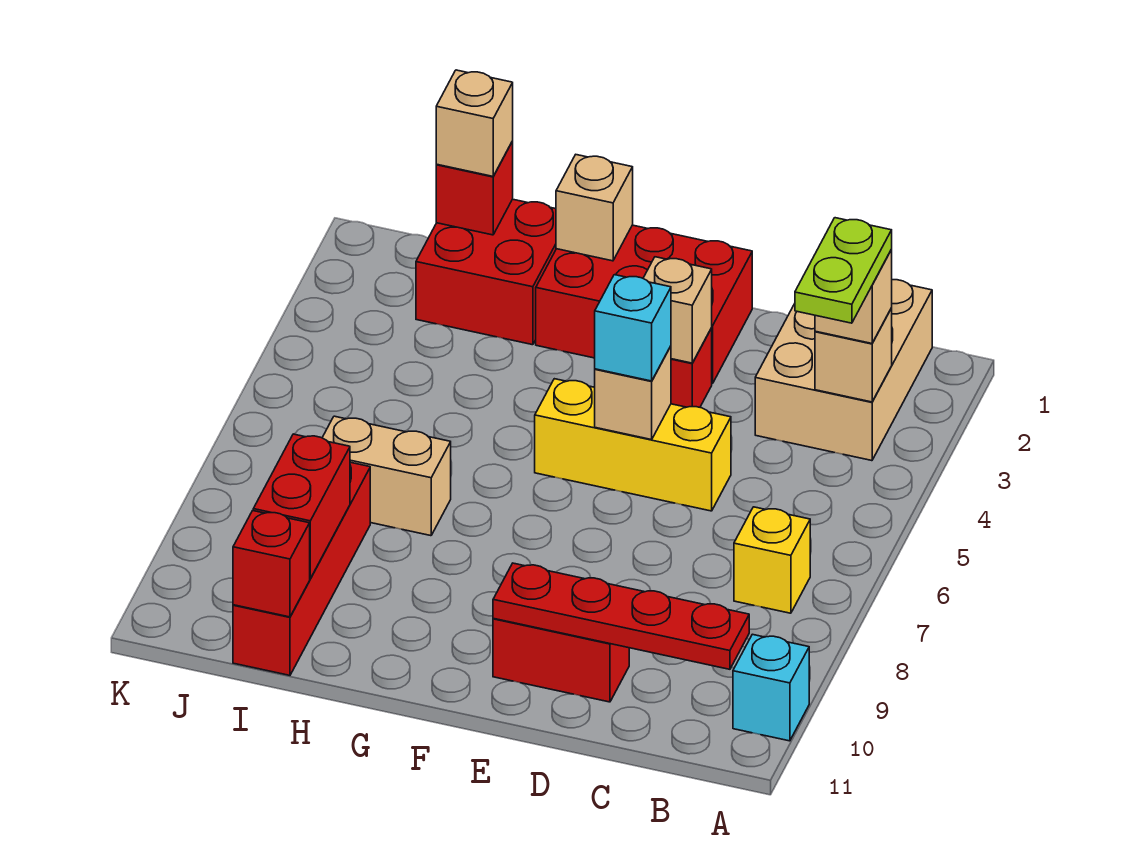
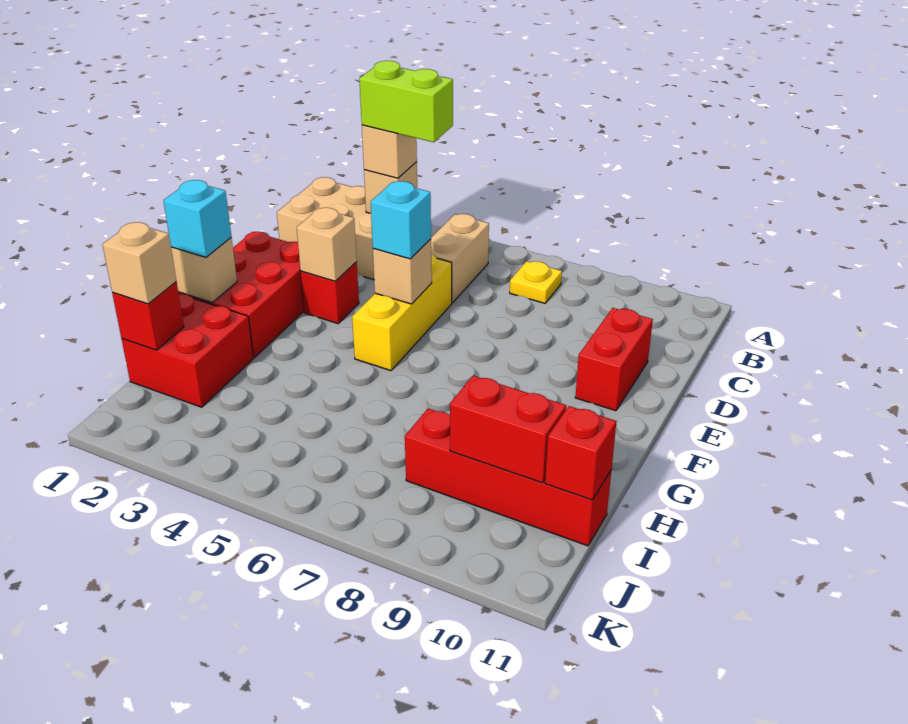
cyan brick A10 level 1 -> cyan brick G1 level 3
lime plate B3:B4 level 4 -> lime brick B3:B4 level 4
yellow brick B7 level 1 -> yellow plate B7 level 1
red plate B10:E10 level 2 -> none
tan brick H7:I7 level 1 -> tan brick B5:C5 level 1

